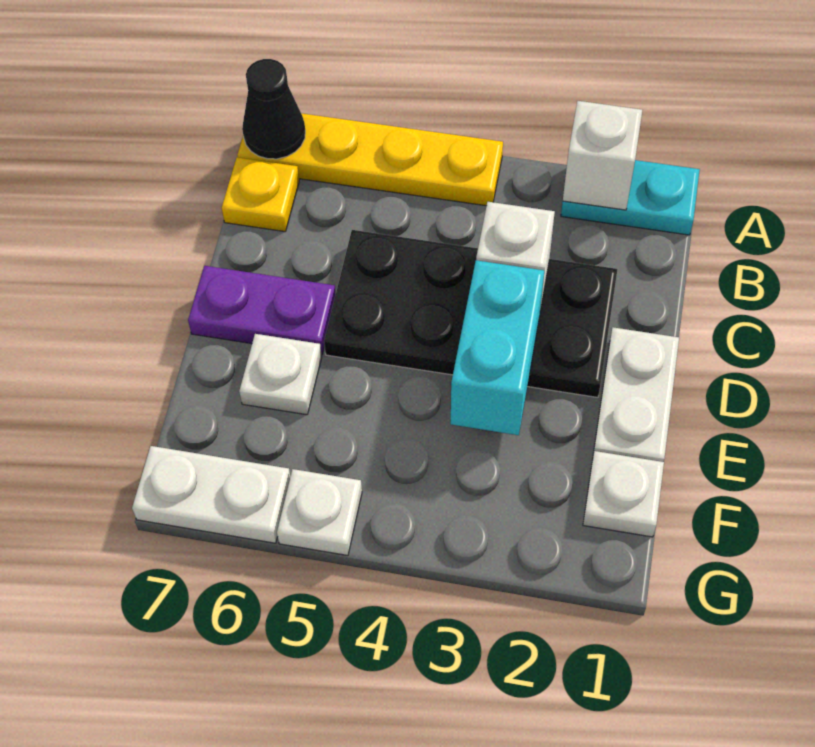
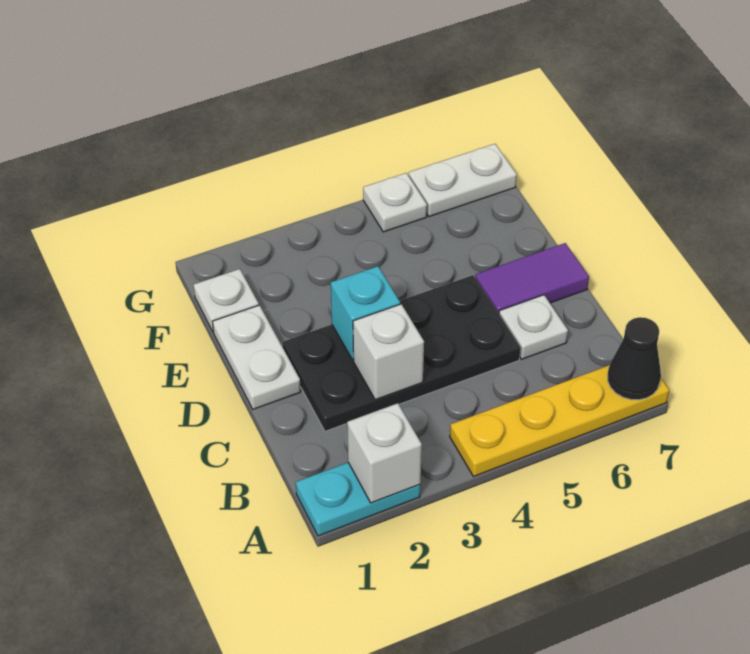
yellow plate B7 level 1 -> none
cyan brick D3:E3 level 2 -> cyan brick D3 level 2
purple plate D6:D7 level 1 -> purple tile D6:D7 level 1
white plate E6 level 1 -> white plate C6 level 1

